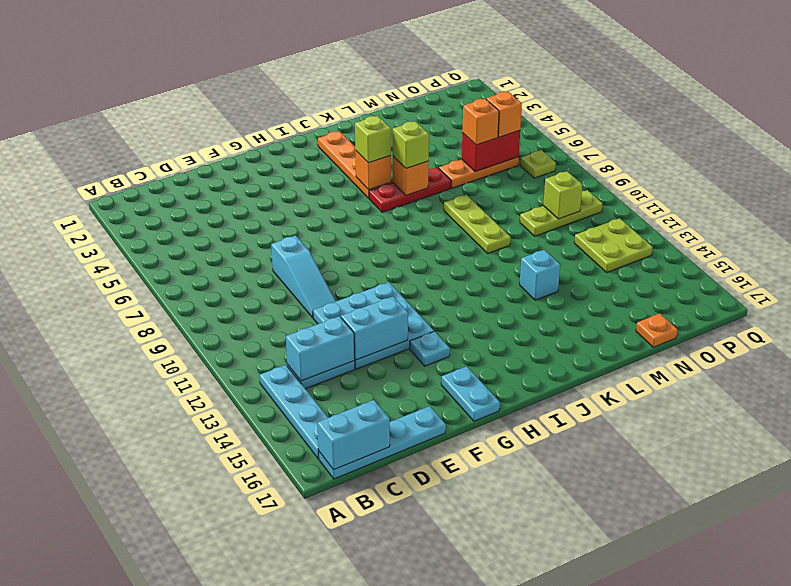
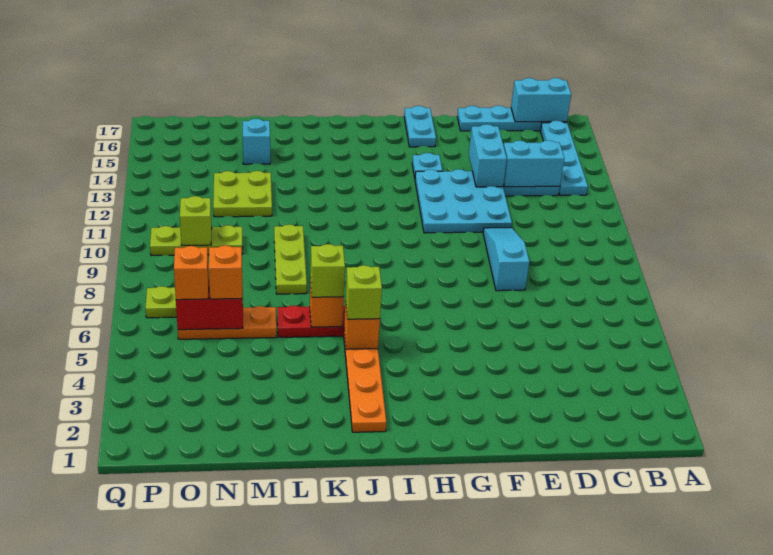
cyan brick E13:F13 level 2 -> cyan brick E13:E14 level 2
cyan brick L13 level 1 -> cyan brick M15 level 1
orange plate N17 level 1 -> none
lime plate O12:P13 level 1 -> lime plate M12:N13 level 1

